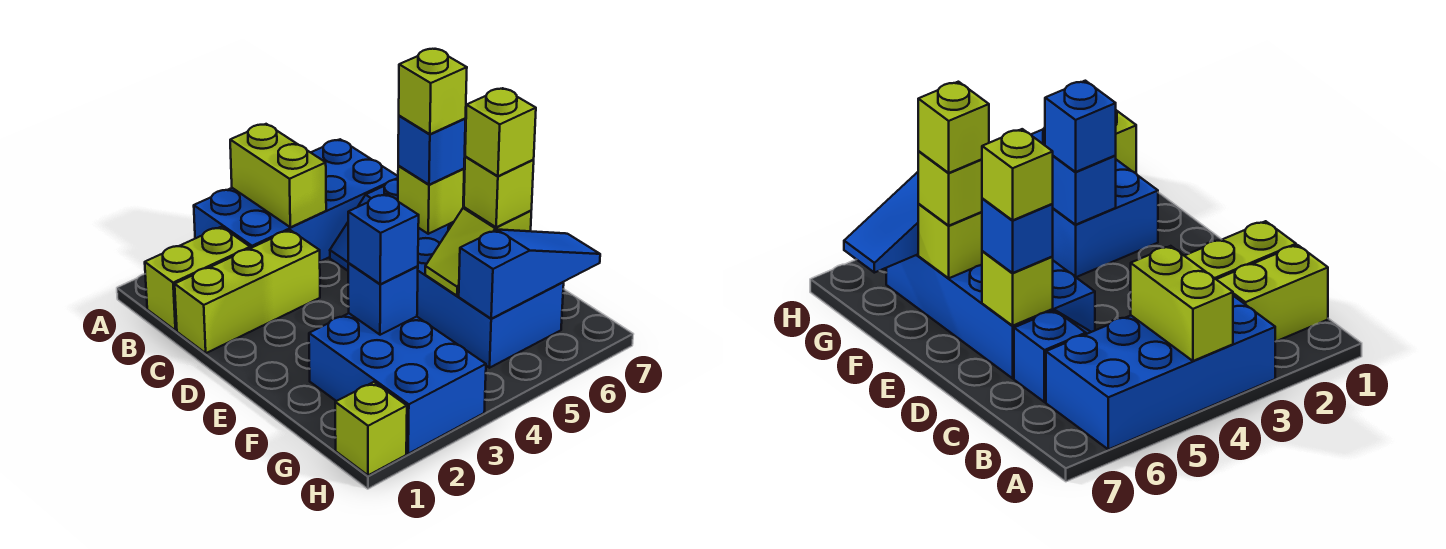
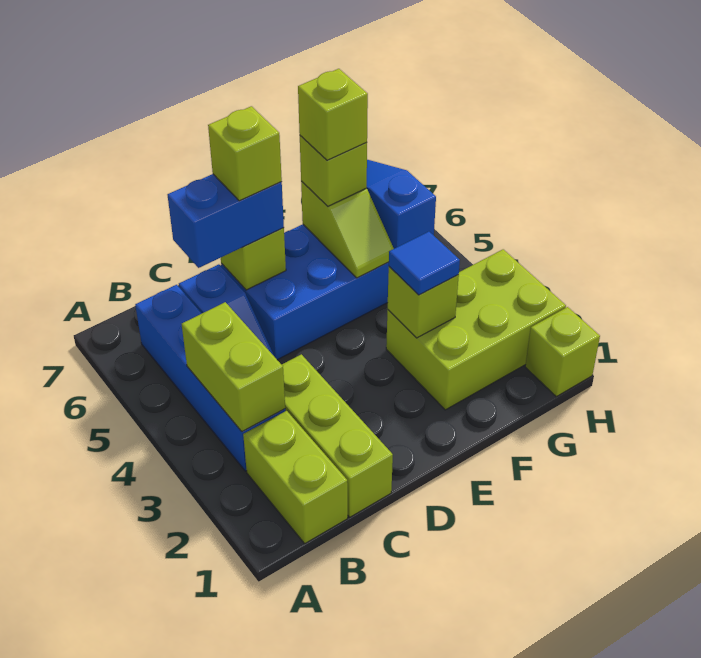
blue brick A3:B6 level 1 -> blue brick B3:B6 level 1
lime brick A4:B4 level 2 -> lime brick B3:B4 level 2
blue brick D6 level 3 -> blue brick C6:D6 level 3
blue brick F2:H3 level 1 -> lime brick F2:H3 level 1
blue brick F3 level 2 -> lime brick F3 level 2
blue brick F3 level 3 -> blue tile F3 level 3

